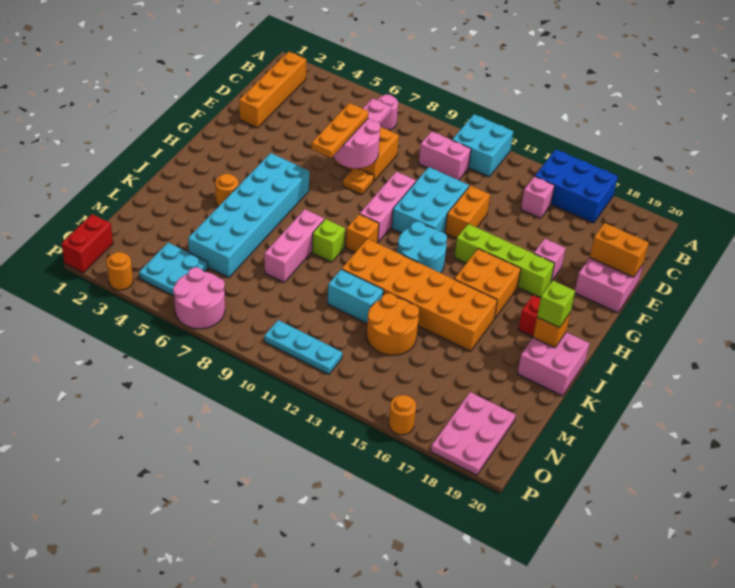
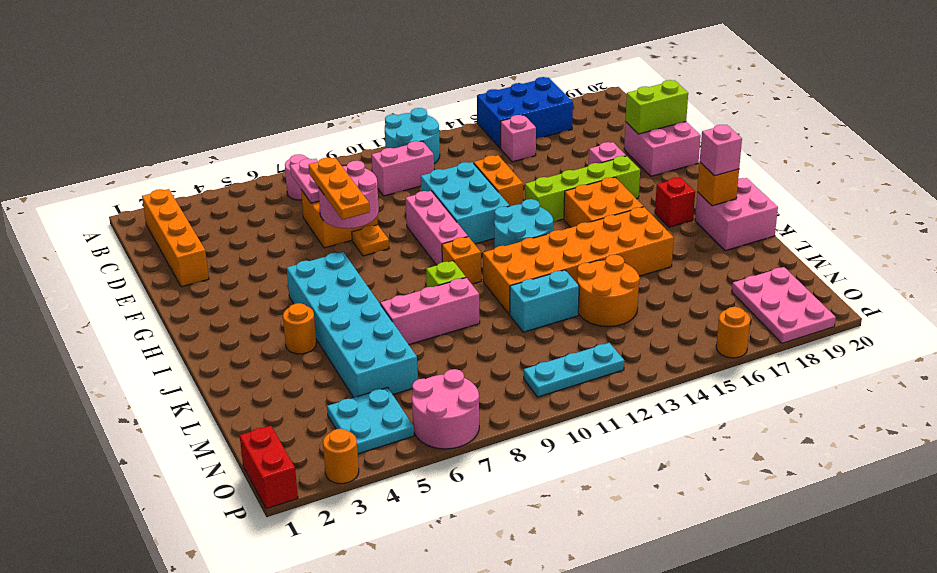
cyan brick A11:B12 level 1 -> cyan round brick A11:B12 level 1
orange brick E19:E20 level 2 -> lime brick E19:E20 level 2
pink brick J8:L8 level 1 -> pink brick K7:K9 level 1
lime brick J19 level 3 -> pink brick J19 level 3

